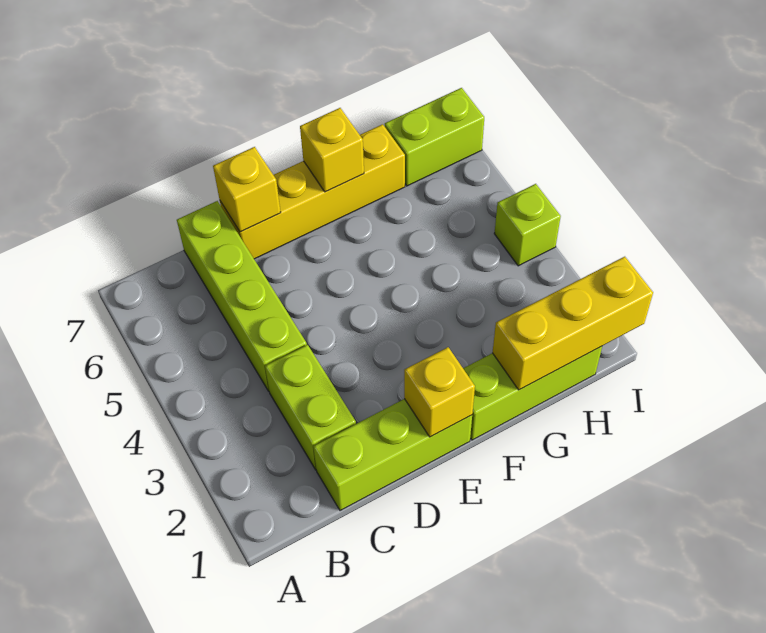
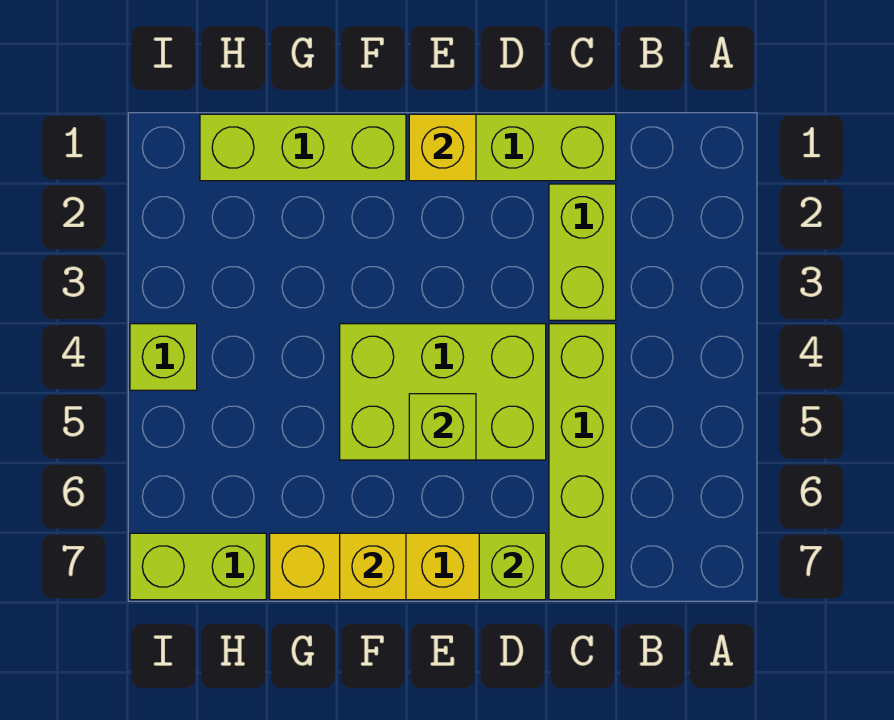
none -> lime brick D4:F5 level 1
yellow brick D7 level 2 -> lime brick D7 level 2
none -> lime brick E5 level 2
yellow brick G1:I1 level 2 -> none

